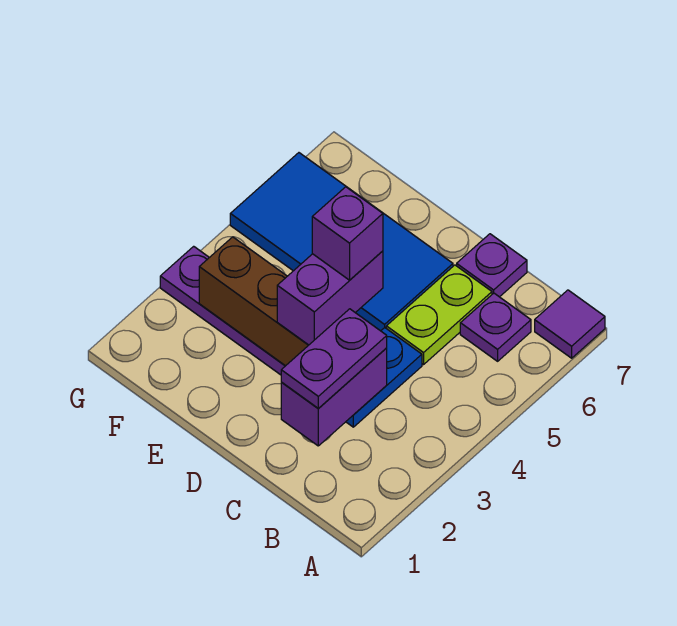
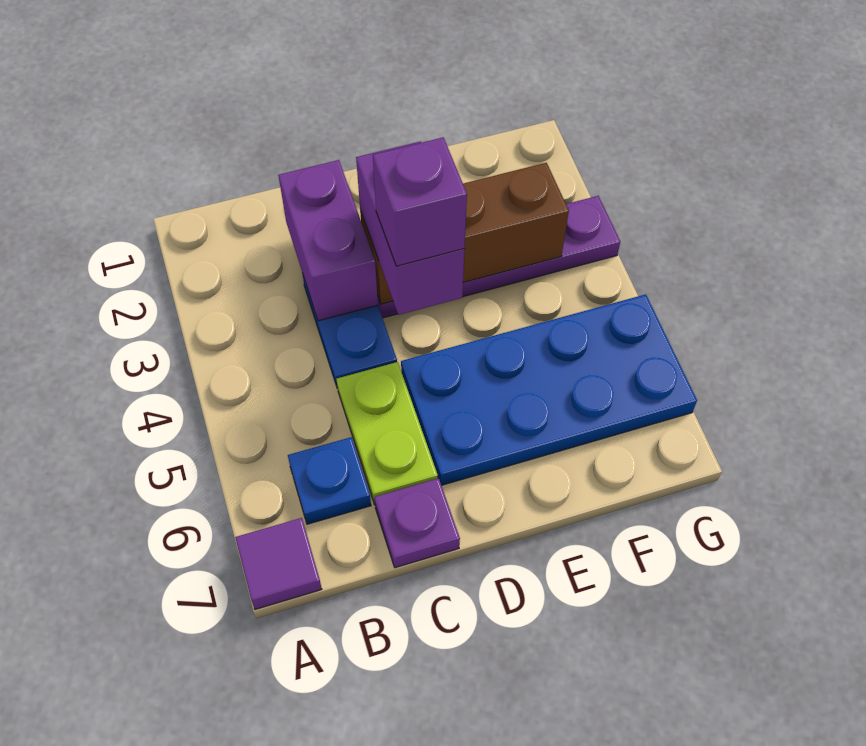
purple plate B6 level 1 -> blue plate B6 level 1
purple plate C2:C3 level 3 -> none
blue tile D5:G6 level 1 -> blue plate D5:G6 level 1

